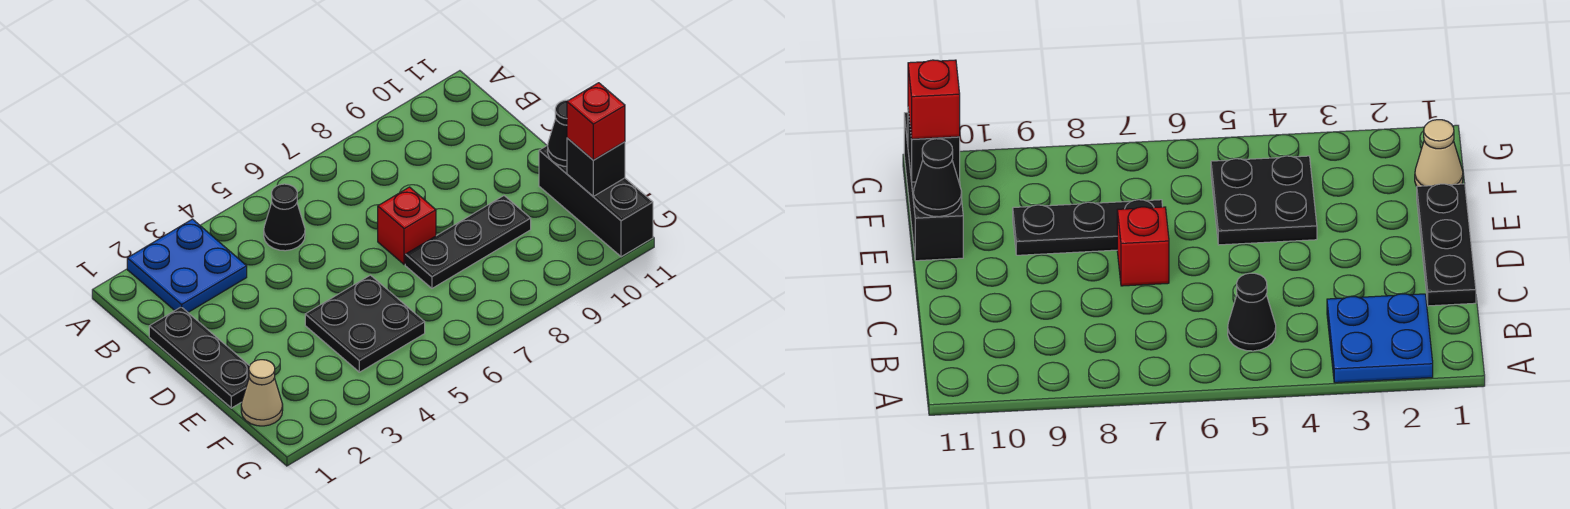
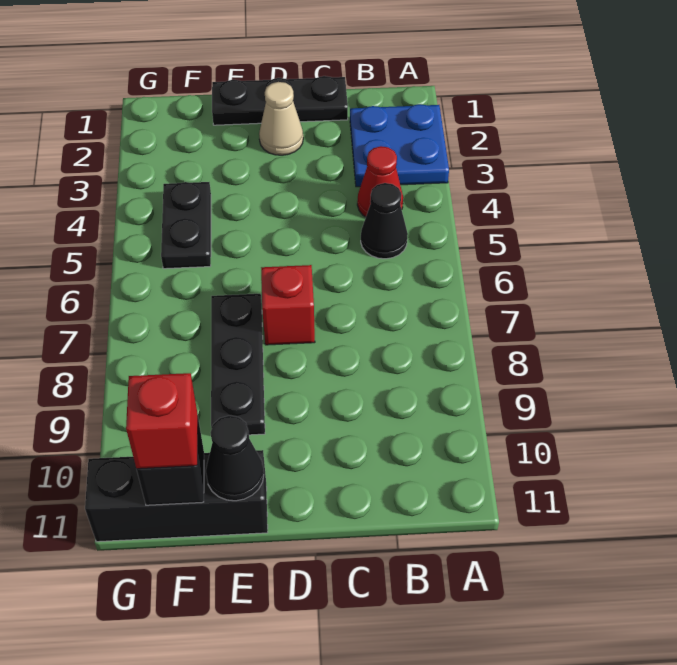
none -> red cone B4 level 1
black plate E4:F5 level 1 -> black plate F4:F5 level 1
tan cone F1 level 1 -> tan cone D2 level 1

